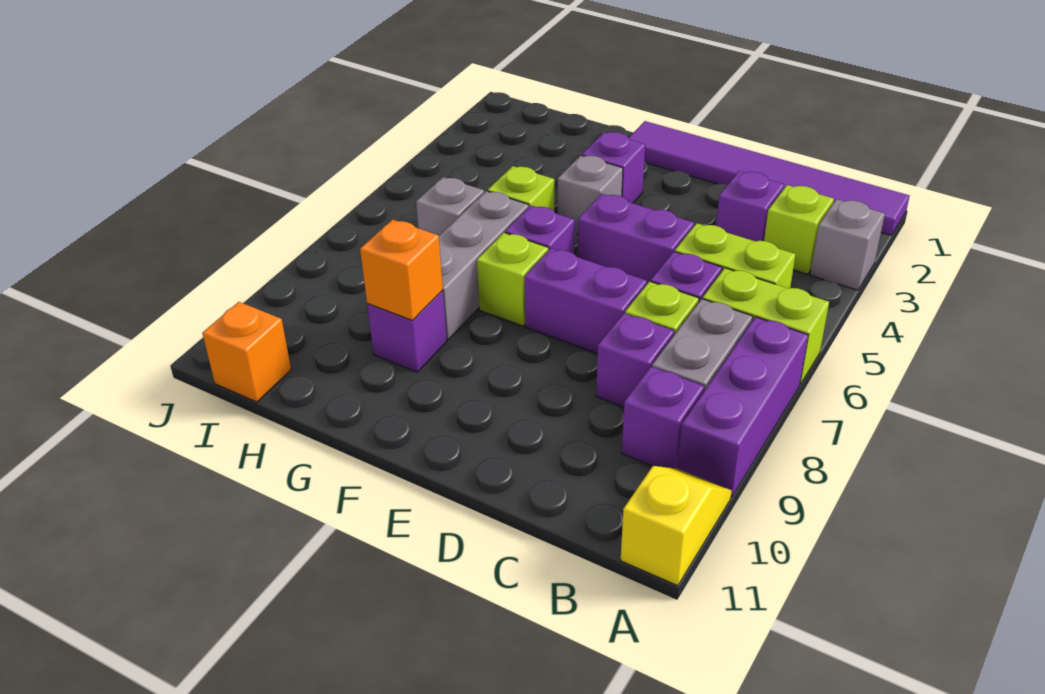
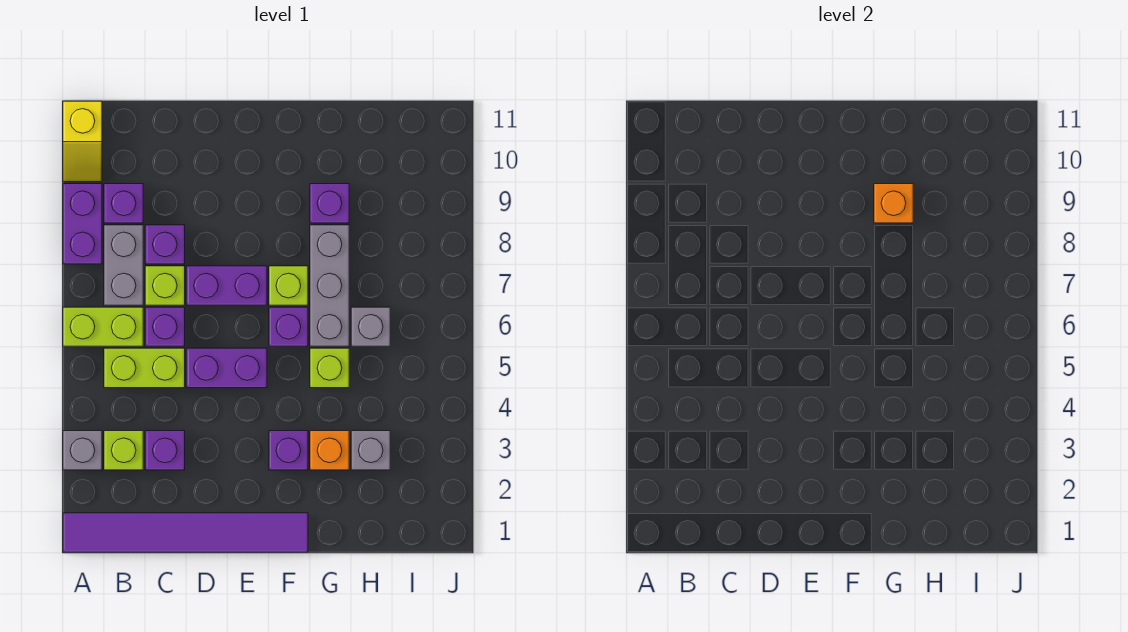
purple brick A7:A9 level 1 -> purple brick A8:A9 level 1
grey brick F4 level 1 -> grey brick H3 level 1
orange brick I11 level 1 -> orange brick G3 level 1

